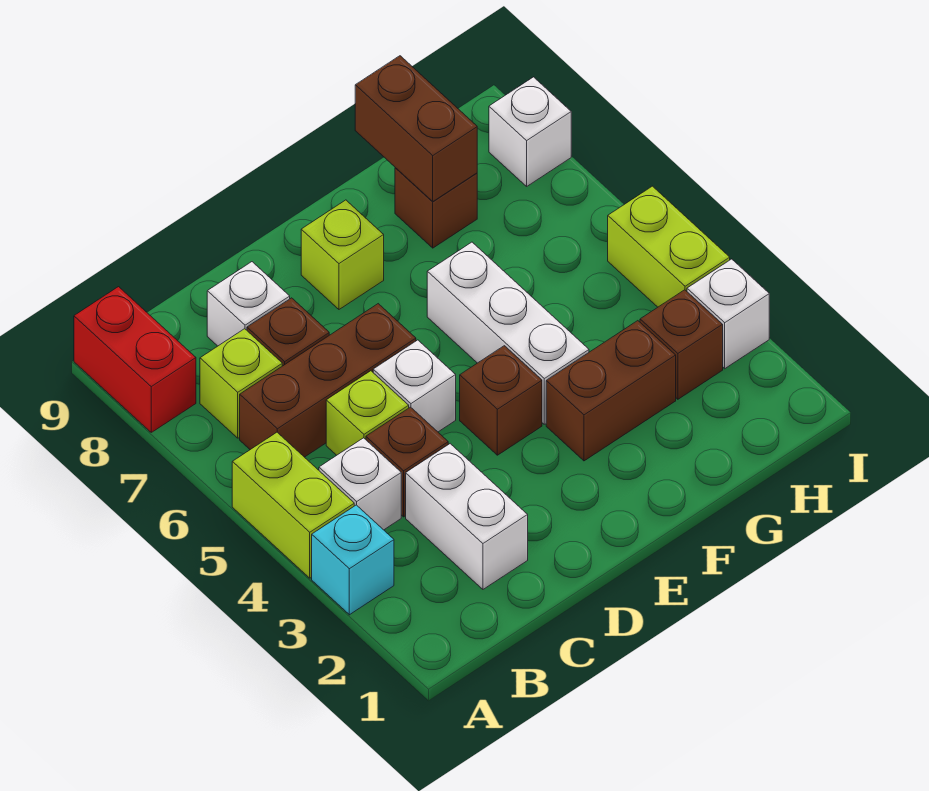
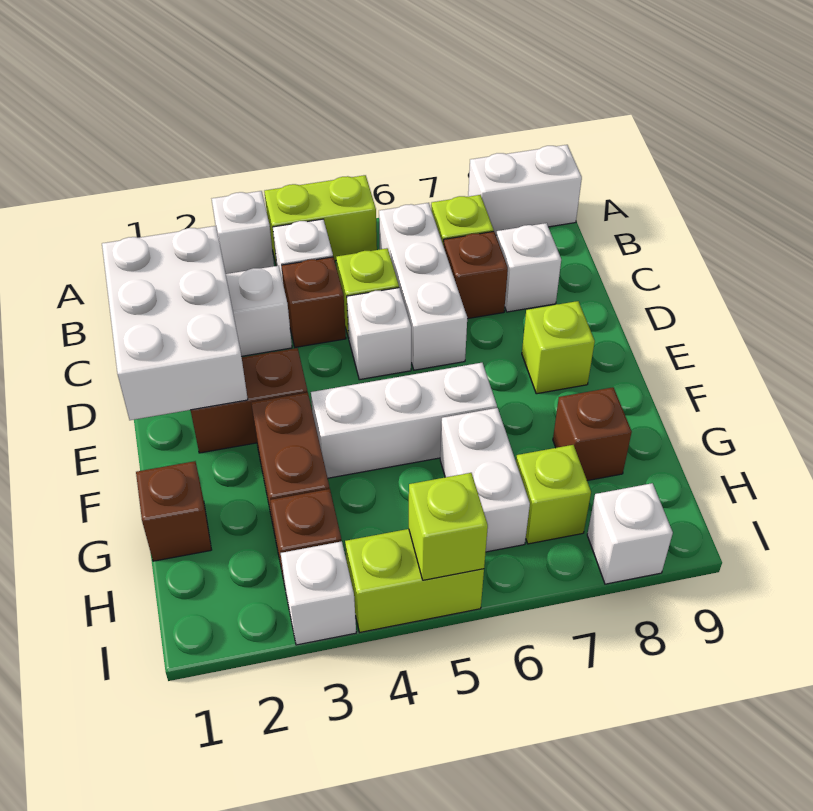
cyan brick A3 level 1 -> white brick A3 level 1
red brick A8:A9 level 1 -> white brick A8:A9 level 1
brown brick B6:D6 level 1 -> white brick B6:D6 level 1
none -> white brick C1:E2 level 2
brown brick E4 level 1 -> brown brick G1 level 1
none -> white brick G6:H6 level 1
brown brick G8:G9 level 2 -> brown brick E2:E3 level 1
none -> lime brick H7 level 1
none -> lime brick I5 level 2

